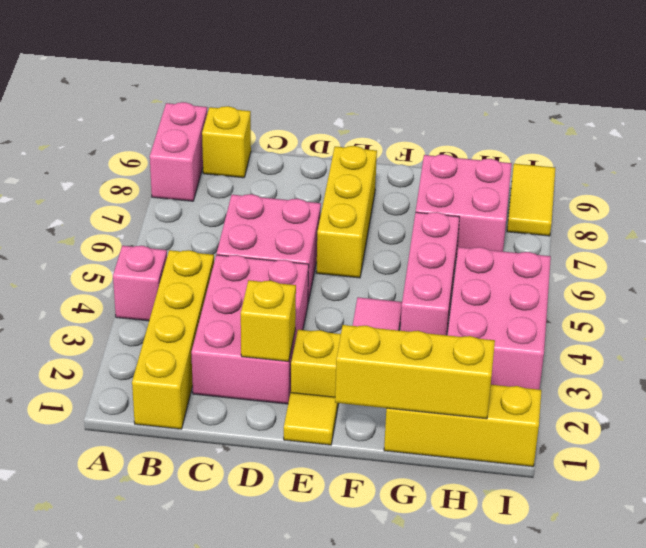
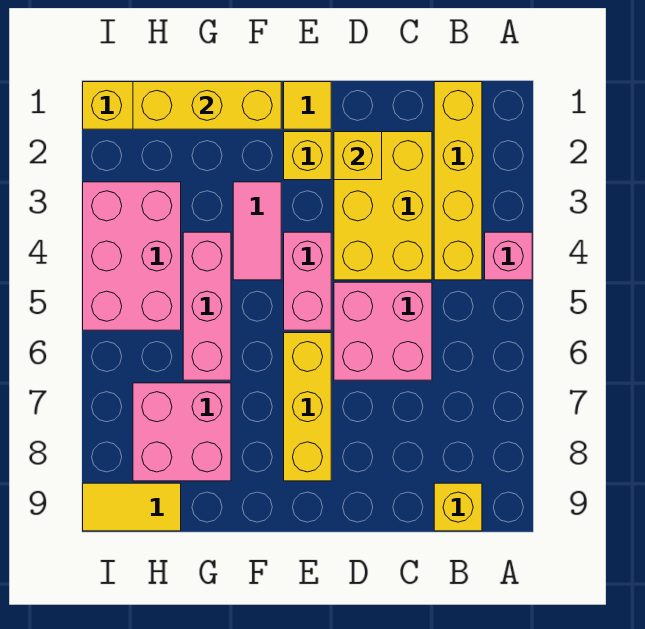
pink brick A8:A9 level 1 -> pink brick E4:E5 level 1
pink brick C2:D4 level 1 -> yellow brick C2:D4 level 1
yellow tile I8:I9 level 1 -> yellow tile H9:I9 level 1

